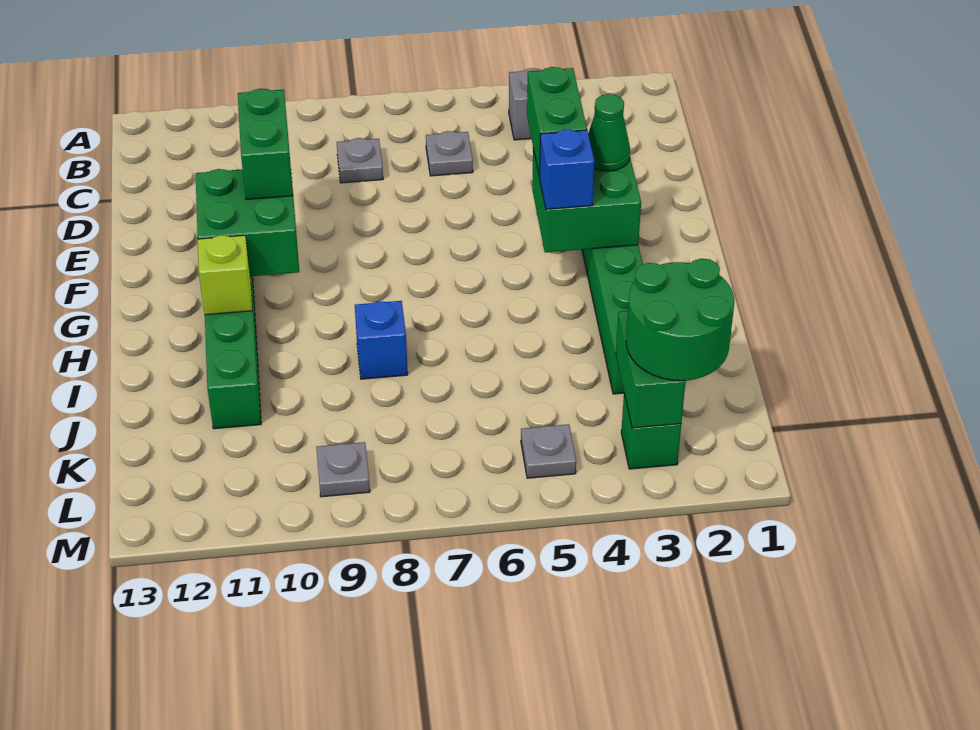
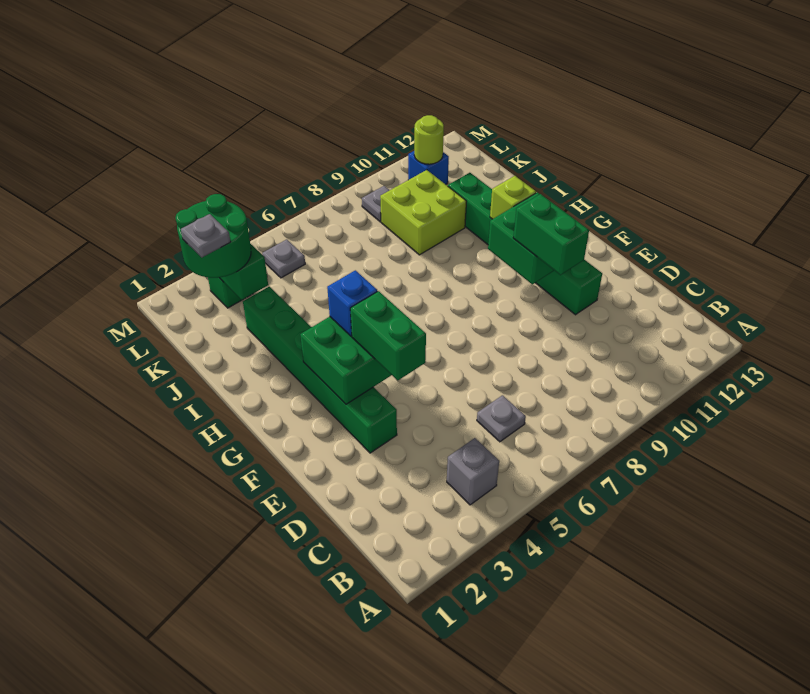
grey plate C8 level 1 -> grey plate K2 level 4
green cone F3 level 3 -> none
blue brick I8 level 1 -> blue brick L11 level 1
none -> lime brick J9:K10 level 1
none -> lime round brick L11 level 2

